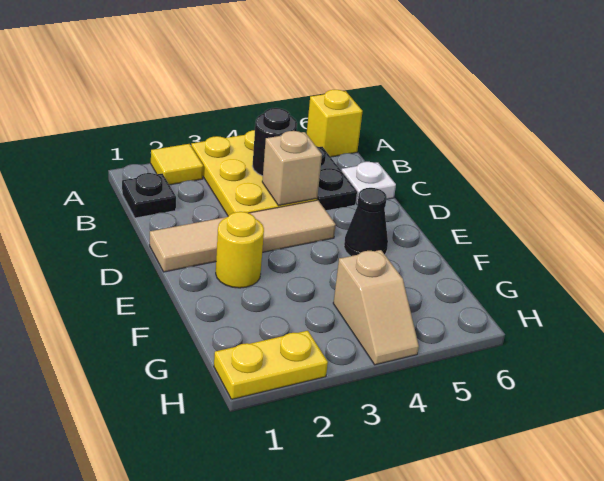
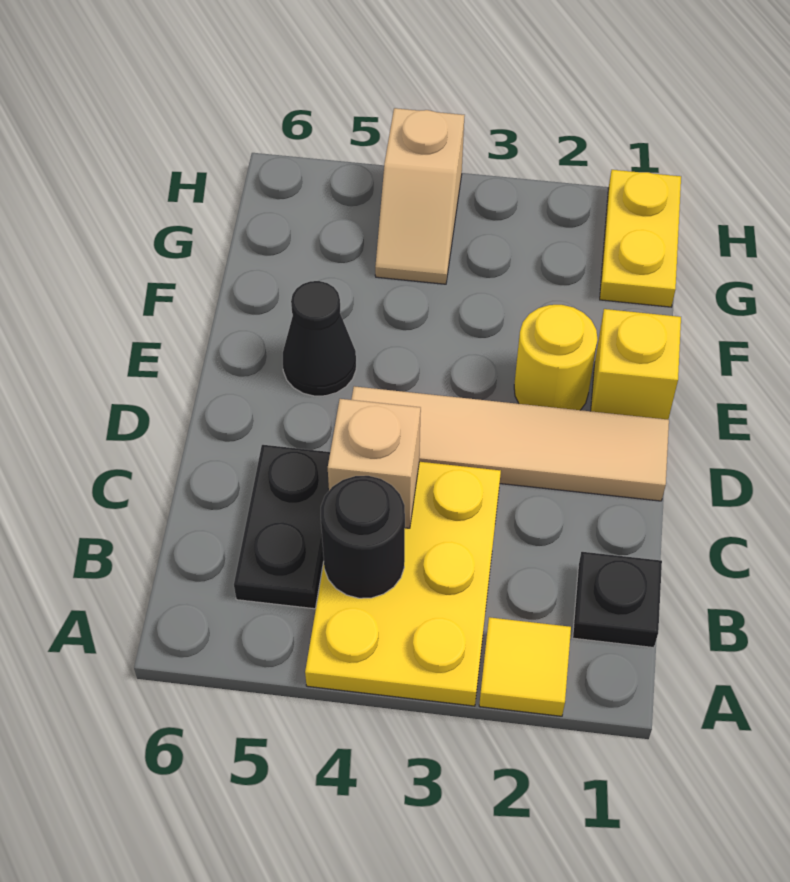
yellow brick A6 level 1 -> yellow brick E1 level 1
white plate C6 level 1 -> none
tan slope G4:H4 level 1 top G -> tan slope G4:H4 level 1 top H
yellow plate H1:H2 level 1 -> yellow plate G1:H1 level 1

